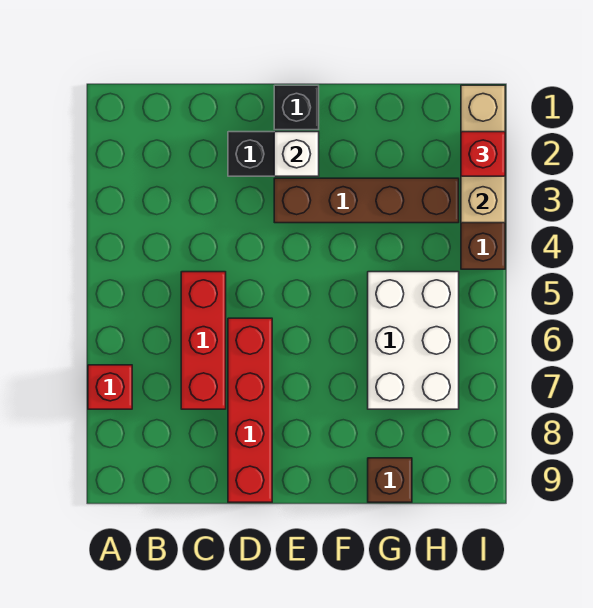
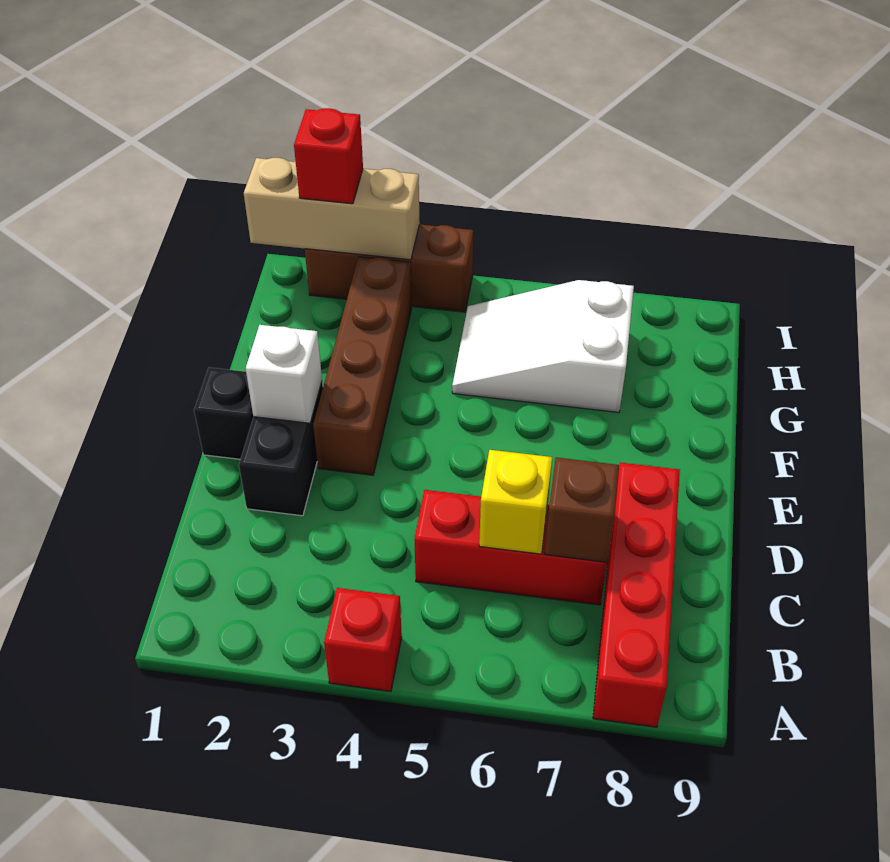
red brick A7 level 1 -> red brick A4 level 1
none -> yellow brick C6 level 2
red brick D6:D9 level 1 -> red brick A8:D8 level 1
white brick G5:H7 level 1 -> white slope G5:H7 level 1 top 7
brown brick G9 level 1 -> brown brick C7 level 2

